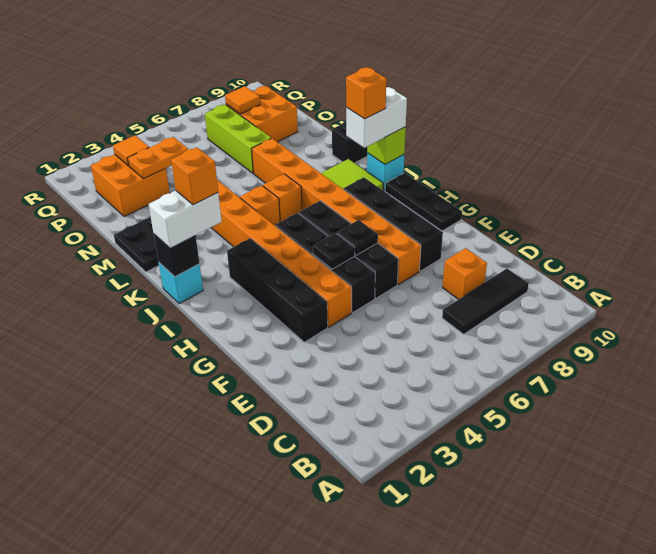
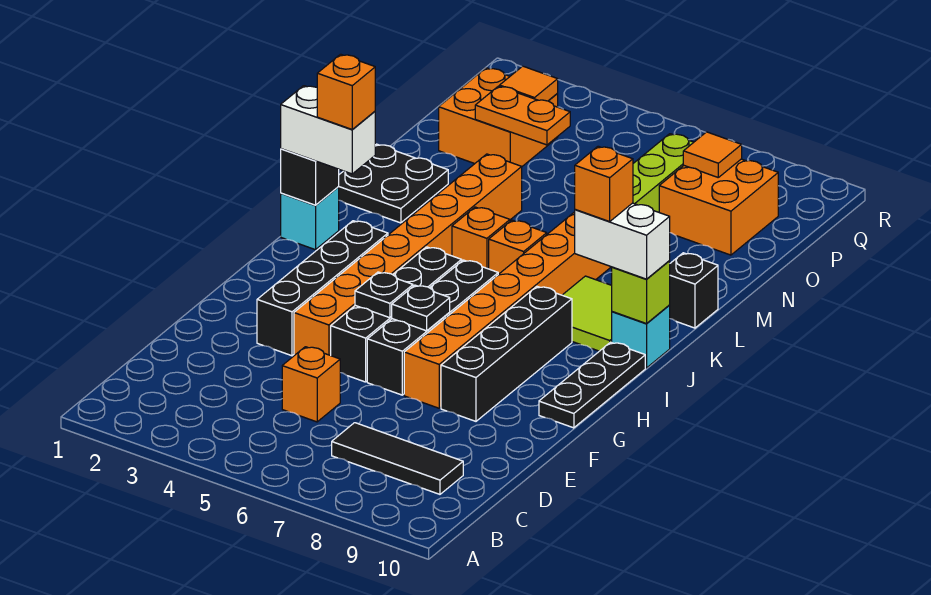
orange brick D8 level 1 -> orange brick D5 level 1

